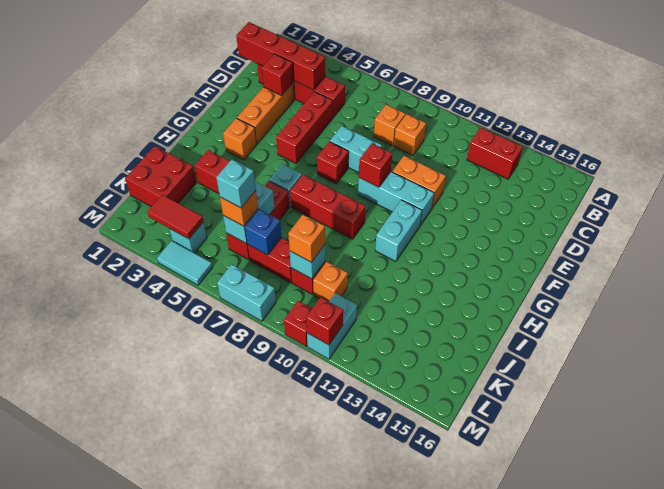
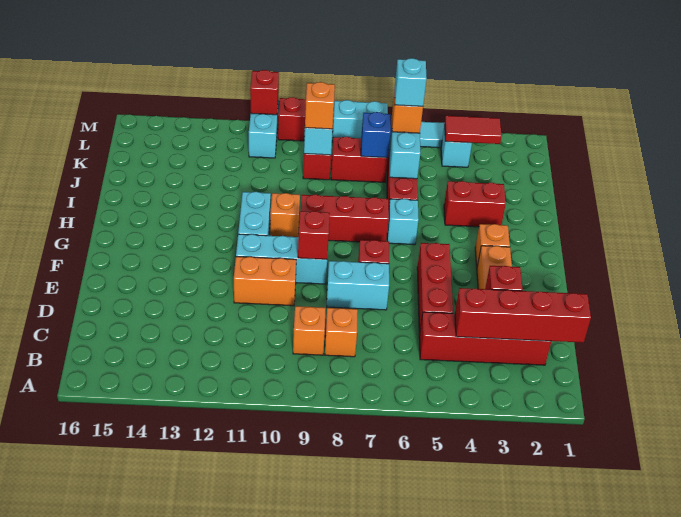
red brick B12:B13 level 1 -> none
red brick J1:K2 level 1 -> none
orange brick K10 level 1 -> orange brick H10 level 1

